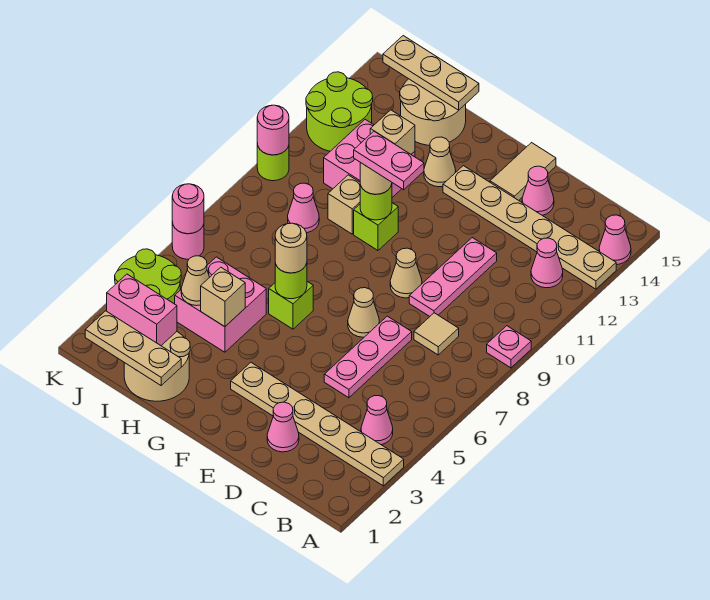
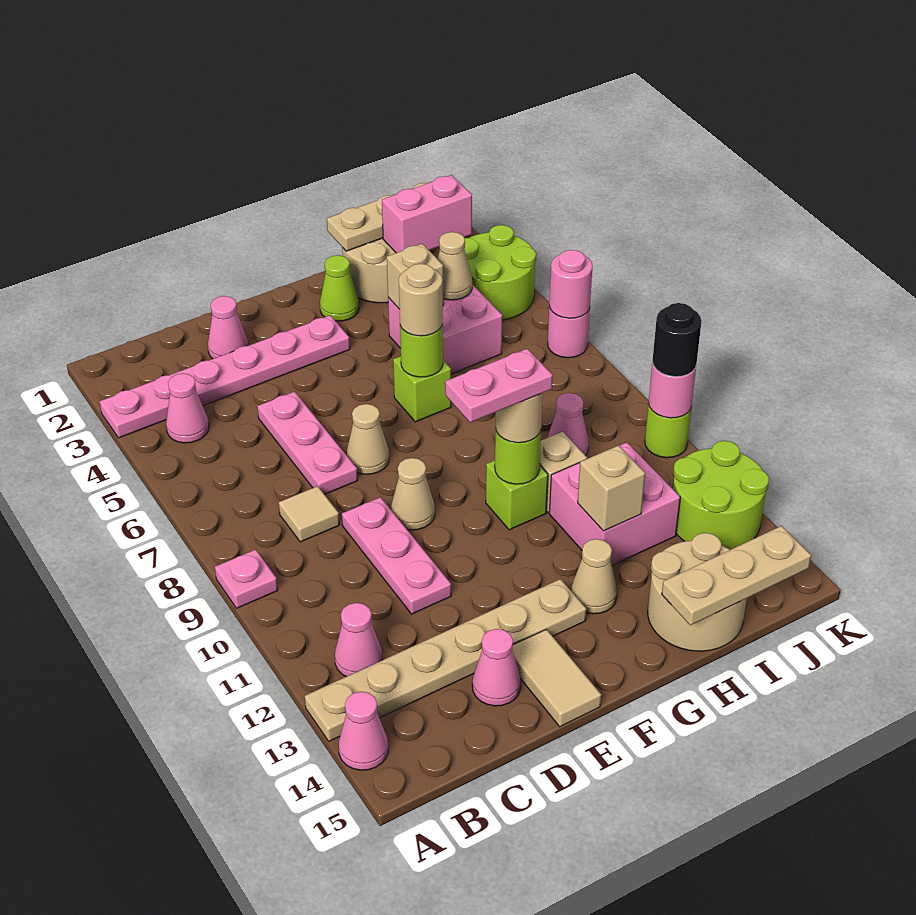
tan plate A3:F3 level 1 -> pink plate A3:F3 level 1
none -> lime cone G2 level 1
none -> black round brick K10 level 3

